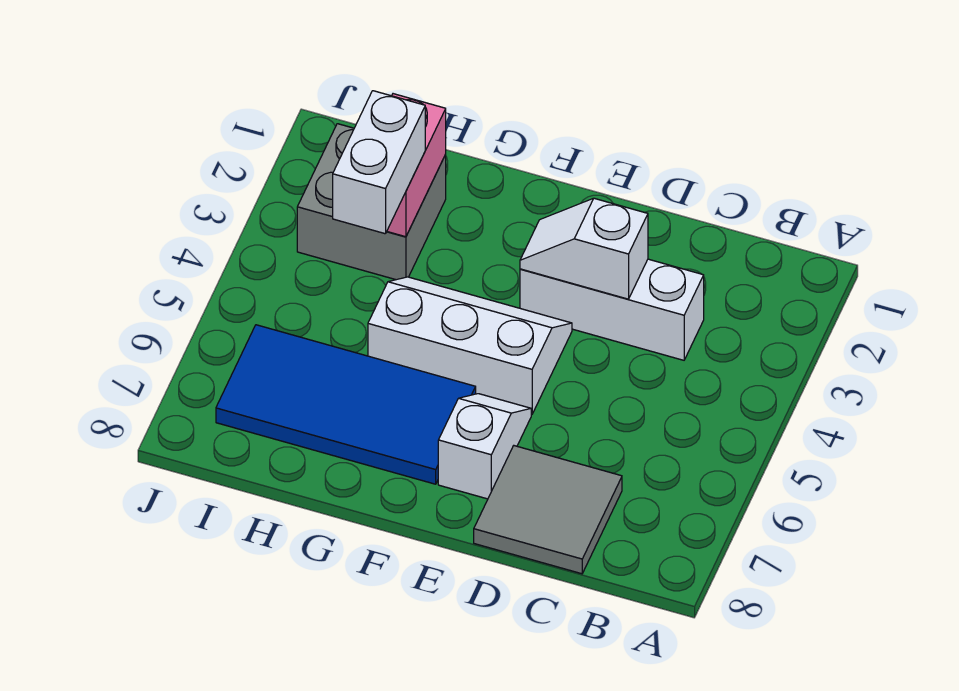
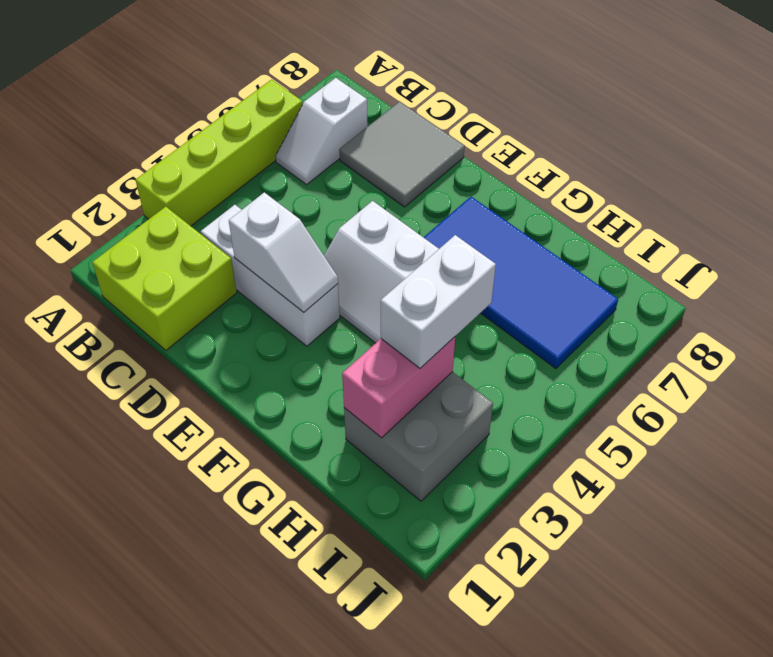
none -> lime brick A3:A6 level 1
none -> lime brick B1:C2 level 1
white slope E6:E7 level 1 top 7 -> white slope B6:B7 level 1 top 7

